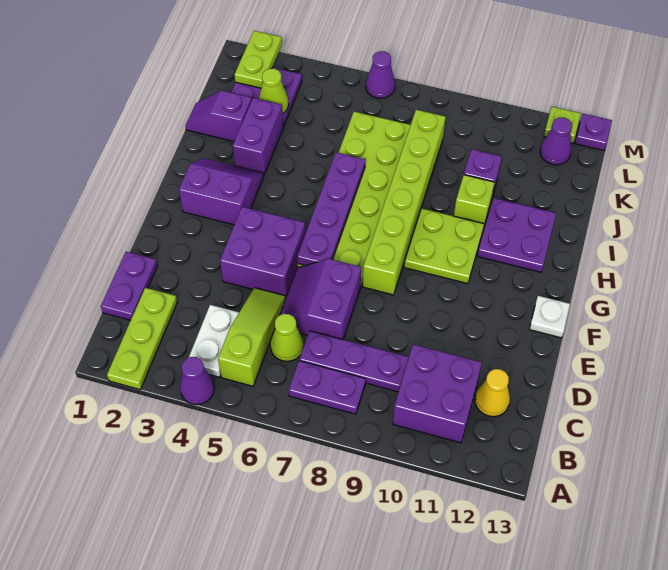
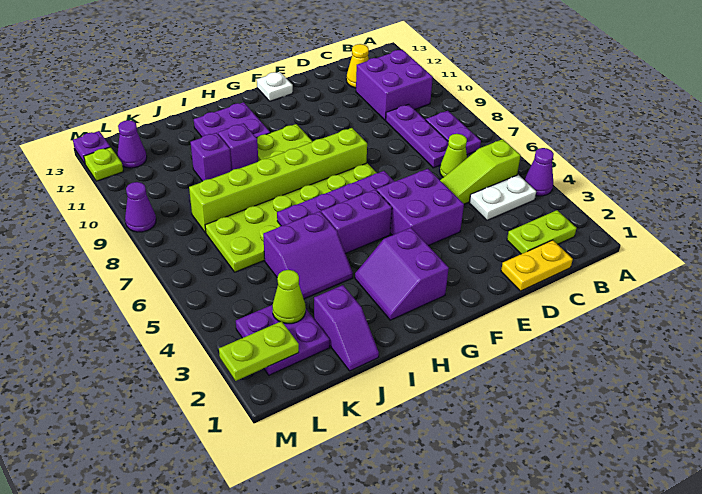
lime plate A2:C2 level 1 -> lime plate B2:C2 level 1
purple plate C1:D1 level 1 -> yellow plate C1:D1 level 1
purple slope D6:E7 level 1 top 7 -> purple slope I4:J5 level 1 top 5
purple brick I3:J3 level 1 -> purple brick G5:H5 level 1
lime brick I10 level 1 -> purple brick I10 level 1
purple cone M6 level 1 -> purple cone M9 level 1

